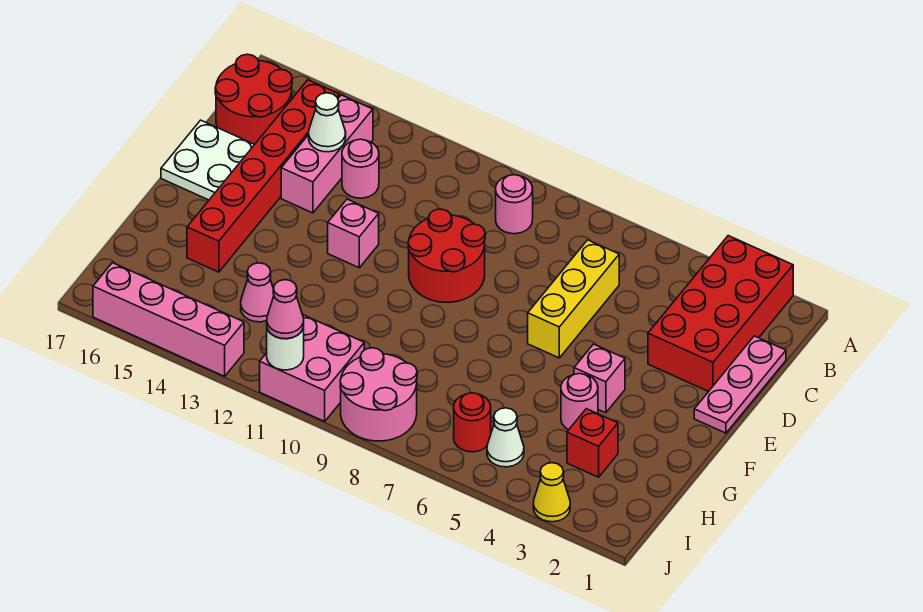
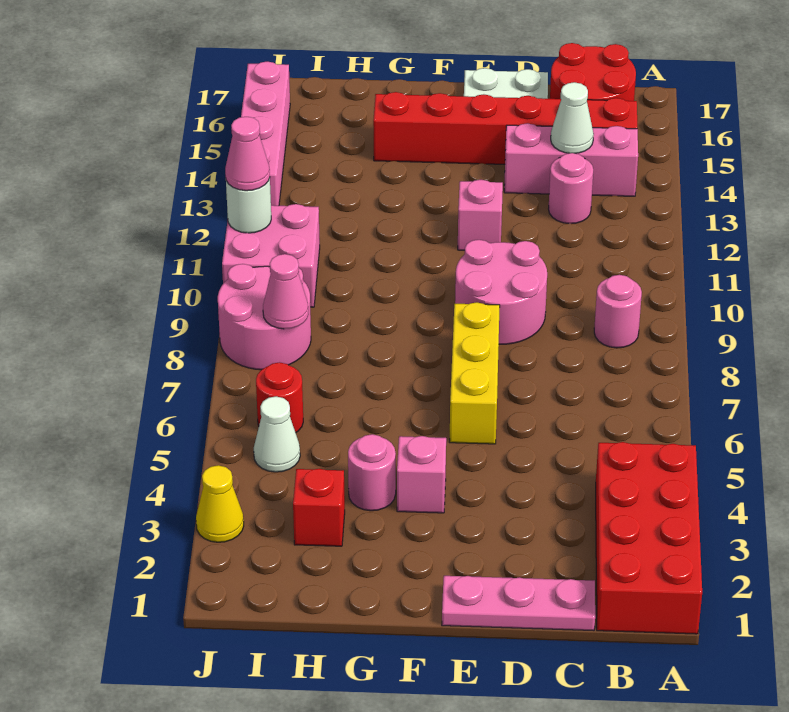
red brick A2:D3 level 1 -> red brick A1:B4 level 1
yellow brick C6:E6 level 1 -> yellow brick E6:E8 level 1
red round brick D9:E10 level 1 -> pink round brick D9:E10 level 1
pink cone H13 level 1 -> pink cone I8 level 2

